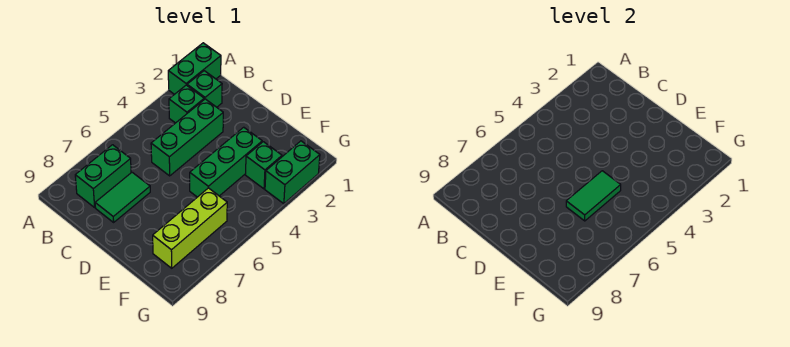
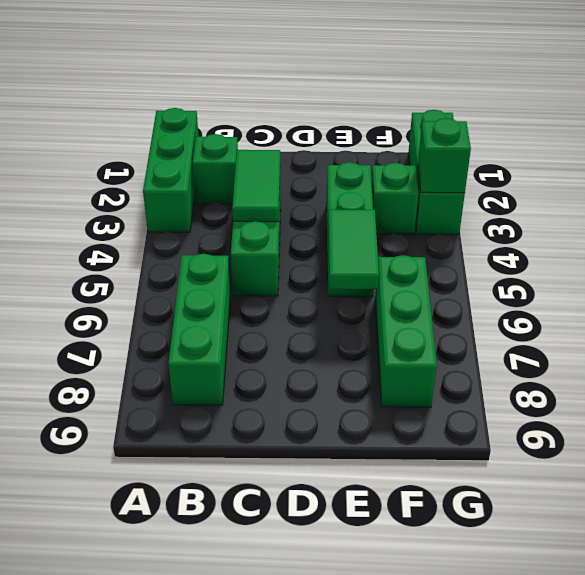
green brick A1:A2 level 1 -> green brick A1:A3 level 1
green brick B3 level 1 -> green brick G3 level 2
green brick B7:B8 level 1 -> green brick B6:B8 level 1
green tile C7:C8 level 1 -> green tile C3:C4 level 2
lime brick F6:F8 level 1 -> green brick F6:F8 level 1
green brick G2:G3 level 1 -> green brick G1:G3 level 1

